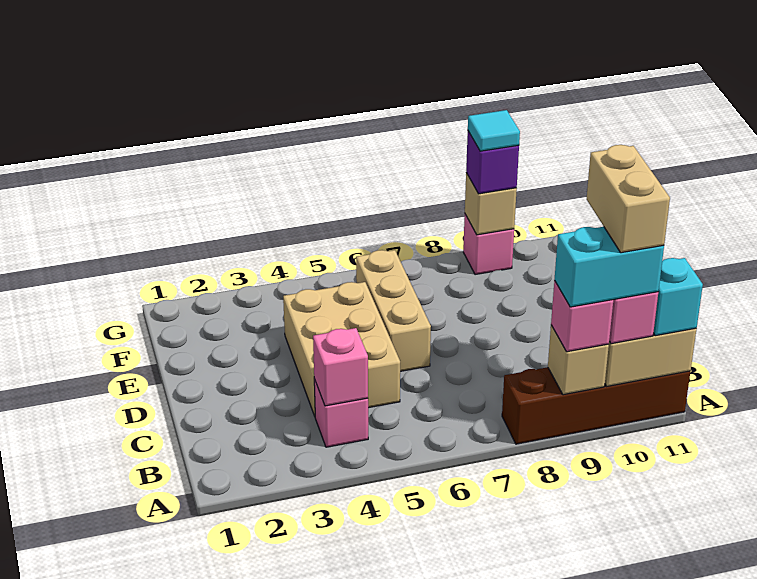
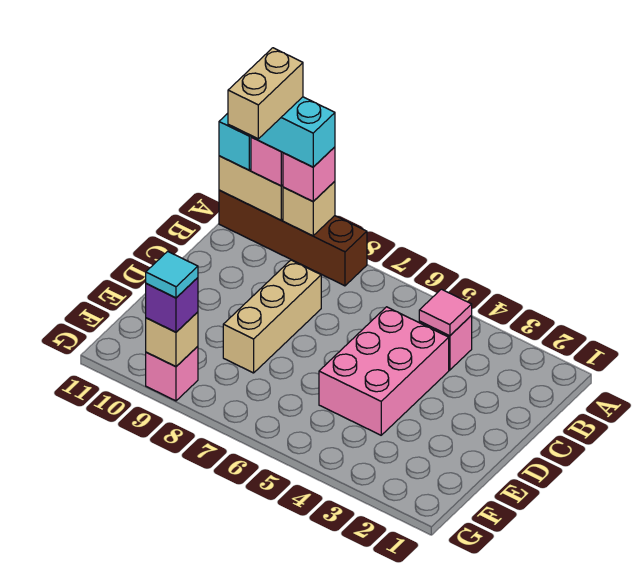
pink brick B4 level 2 -> pink tile B4 level 2
tan brick C4:E5 level 1 -> pink brick C4:E5 level 1
tan brick D6:F6 level 1 -> tan brick C8:E8 level 1

